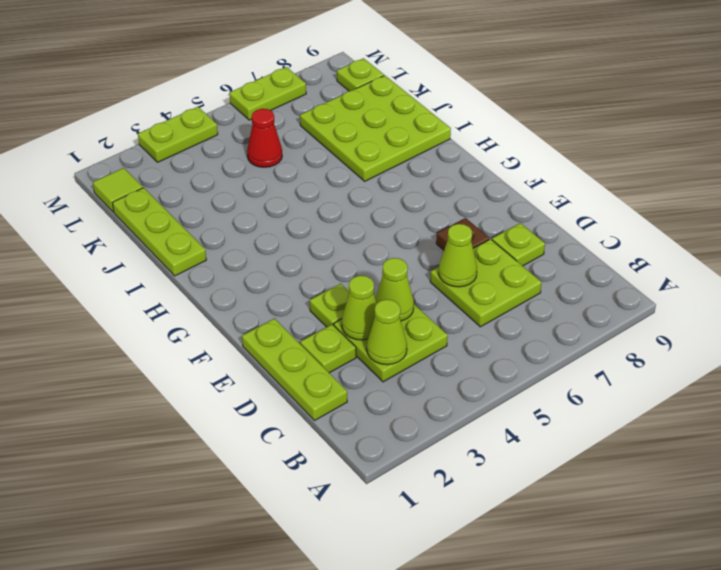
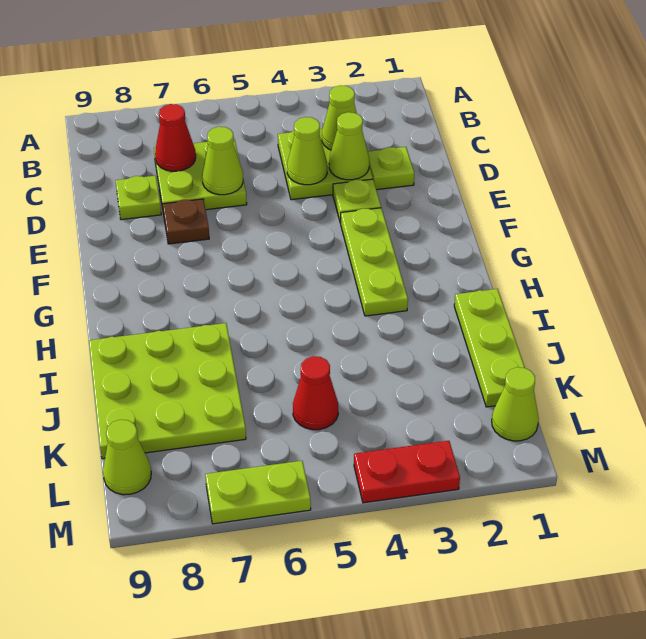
lime plate C1:E1 level 1 -> lime plate F3:H3 level 1
none -> red cone C7 level 2
lime tile L1 level 1 -> lime cone L1 level 1
lime plate L9 level 1 -> lime cone L9 level 1
lime plate M3:M4 level 1 -> red plate M3:M4 level 1

